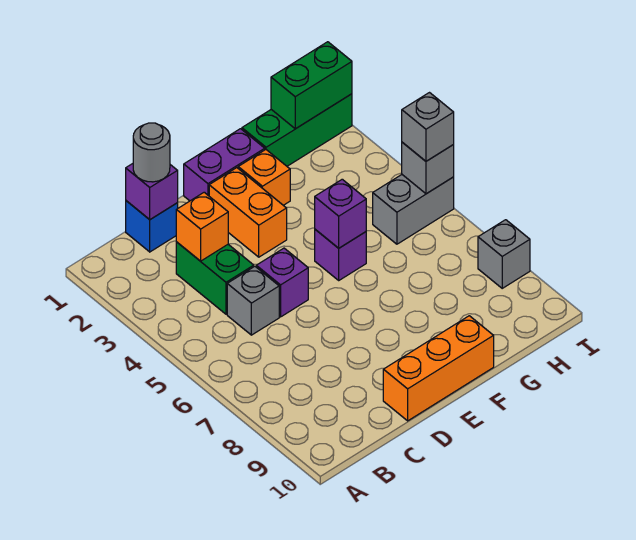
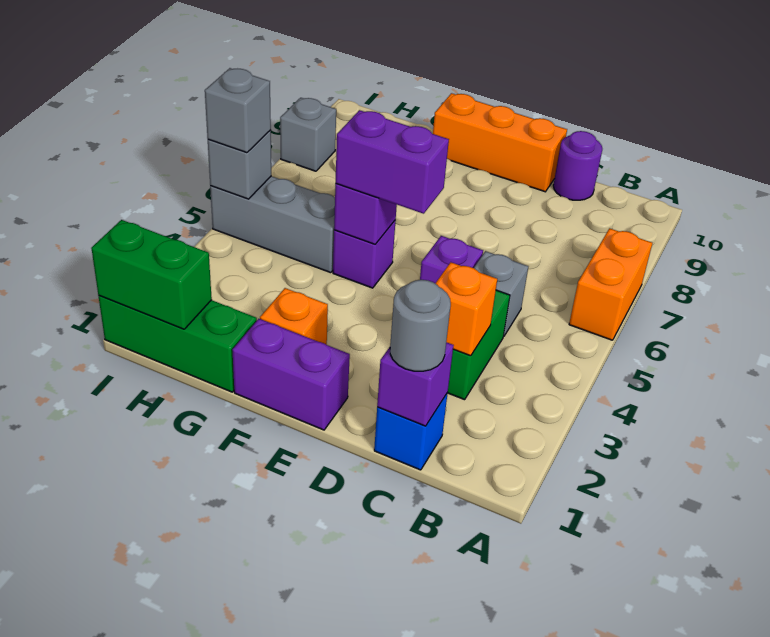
none -> purple round brick C10 level 1
orange brick E2:E3 level 1 -> orange brick A6:A7 level 1
none -> purple brick E5:F5 level 3
grey brick H5:I5 level 1 -> grey brick G5:I5 level 1

